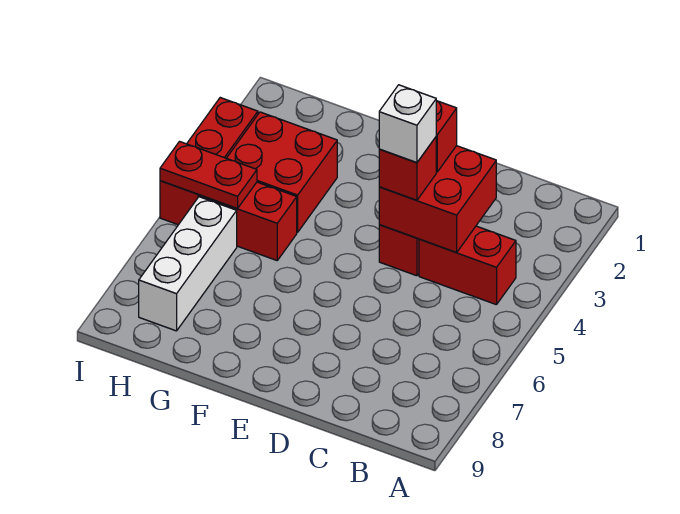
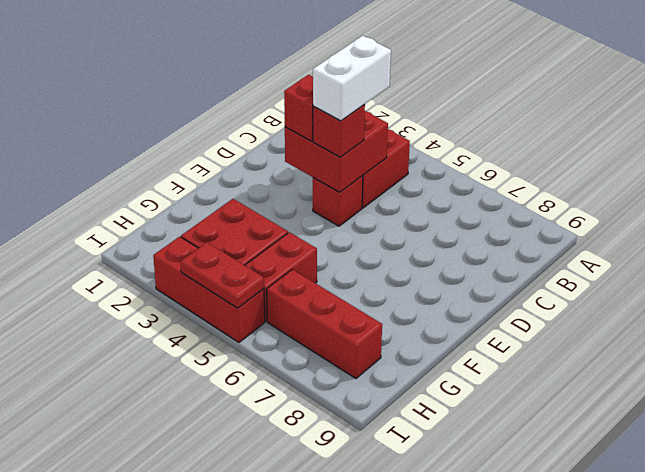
white brick D4 level 4 -> white brick C4:D4 level 4
red plate H5:I5 level 2 -> red plate I4:I5 level 2
white brick H6:H8 level 1 -> red brick H6:H8 level 1

